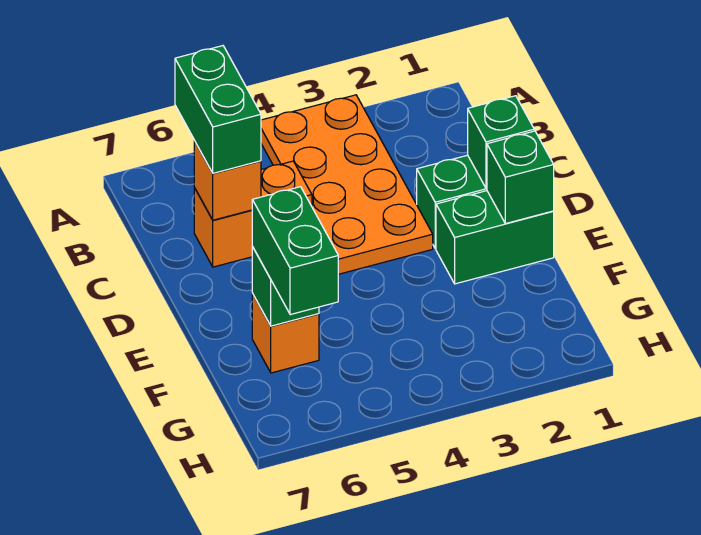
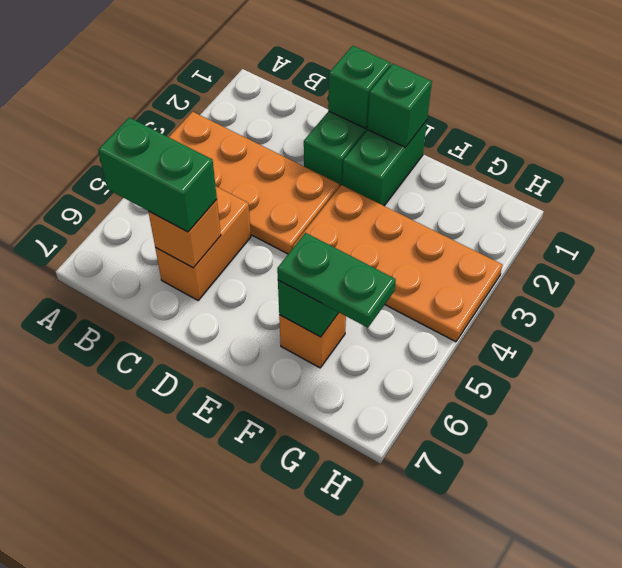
none -> orange plate E3:H4 level 1
green brick F6:G6 level 3 -> green plate F6:G6 level 3

